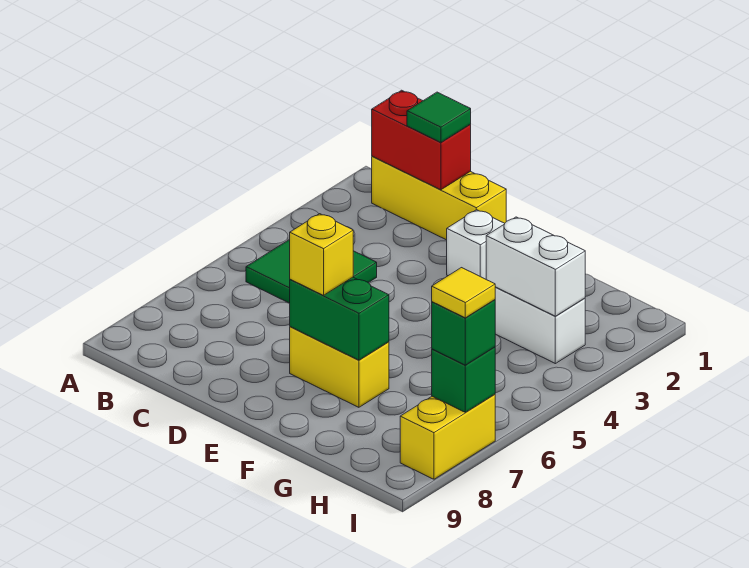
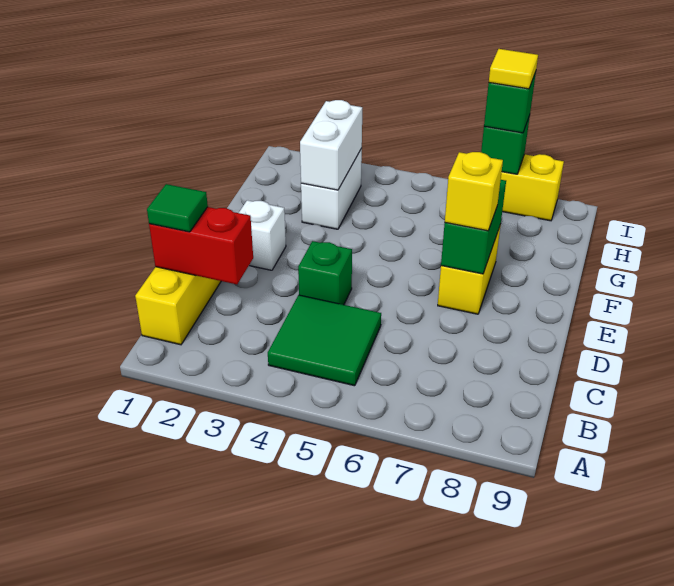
red brick B1:C1 level 2 -> red brick C1:C2 level 2
none -> green brick D4 level 1

